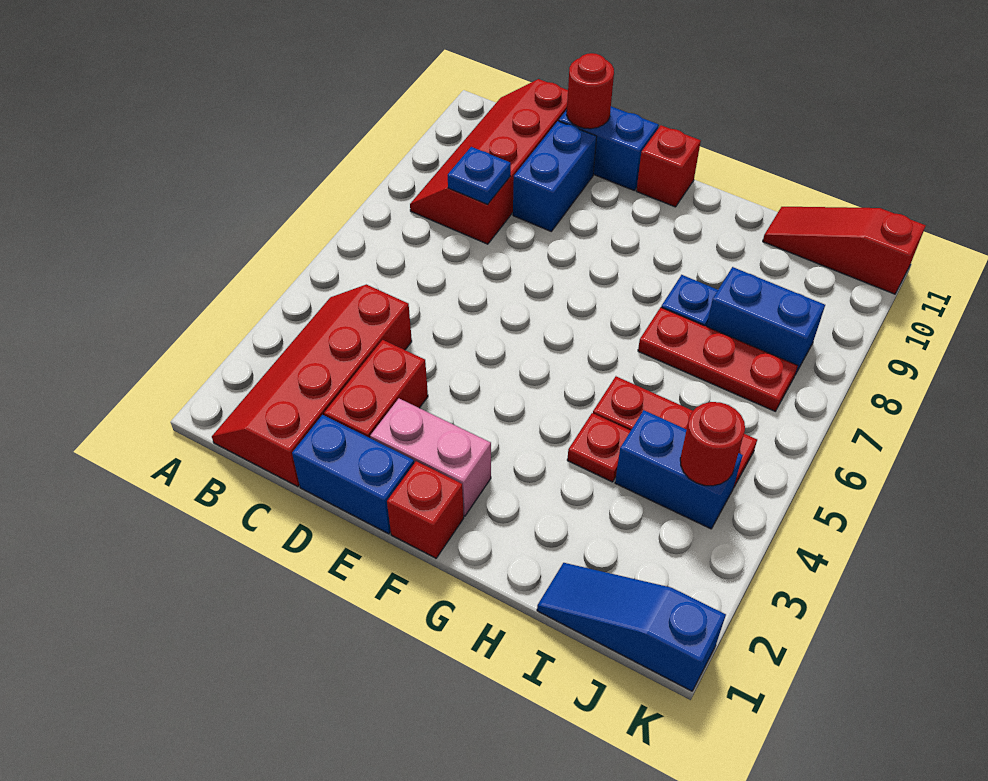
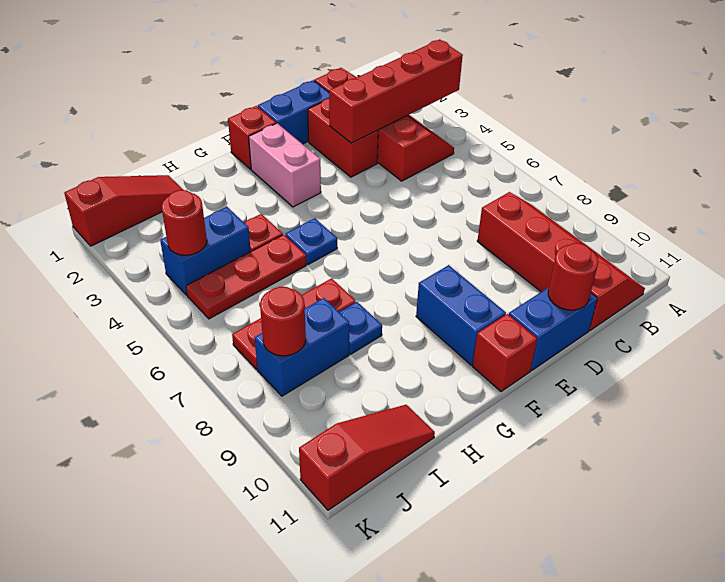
none -> red brick A3:D3 level 2
blue plate C8 level 2 -> blue plate G5 level 1
blue brick D9:D10 level 1 -> blue brick F9:F10 level 1
pink brick E2:F2 level 1 -> pink brick F2:F3 level 1
blue slope I1:K1 level 1 top K -> red slope I1:K1 level 1 top K
none -> red round brick J8 level 2

